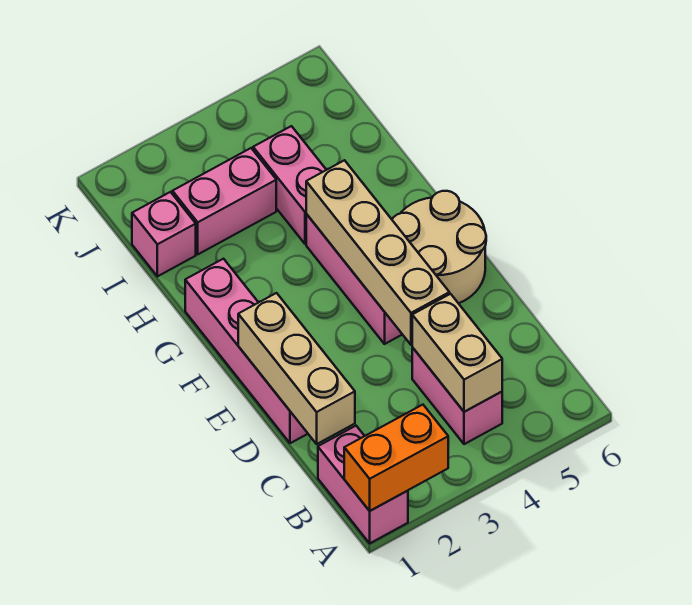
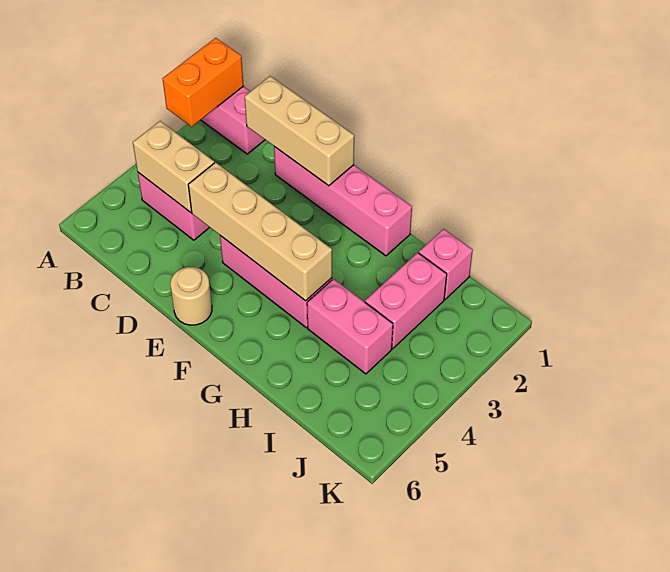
tan round brick E5:F6 level 1 -> tan round brick E6 level 1

